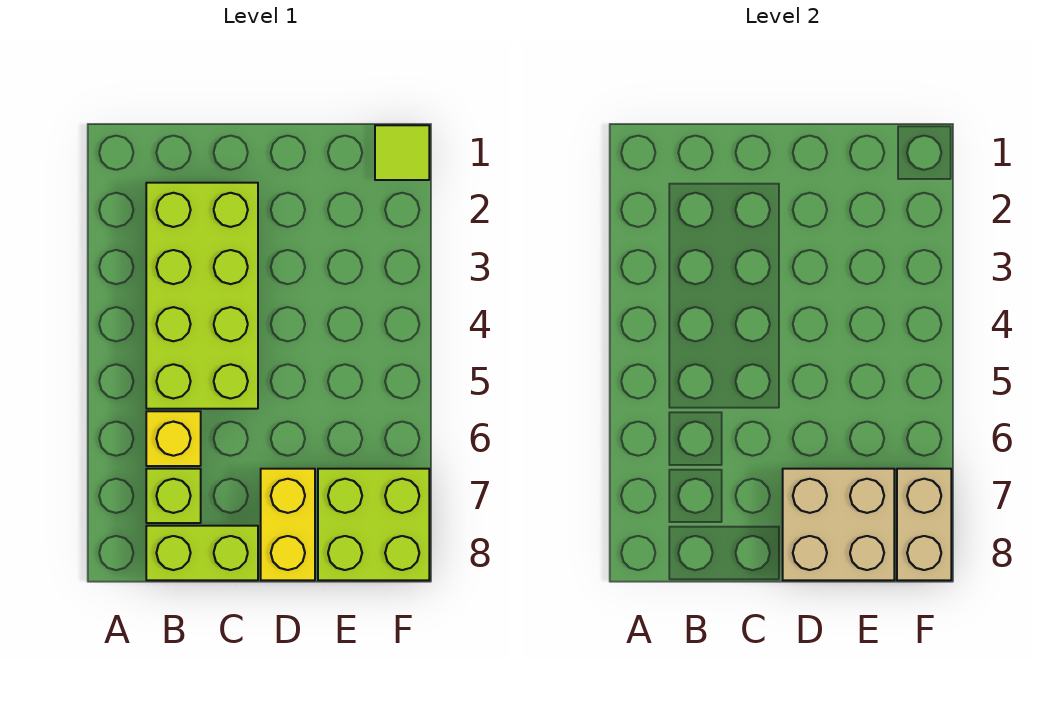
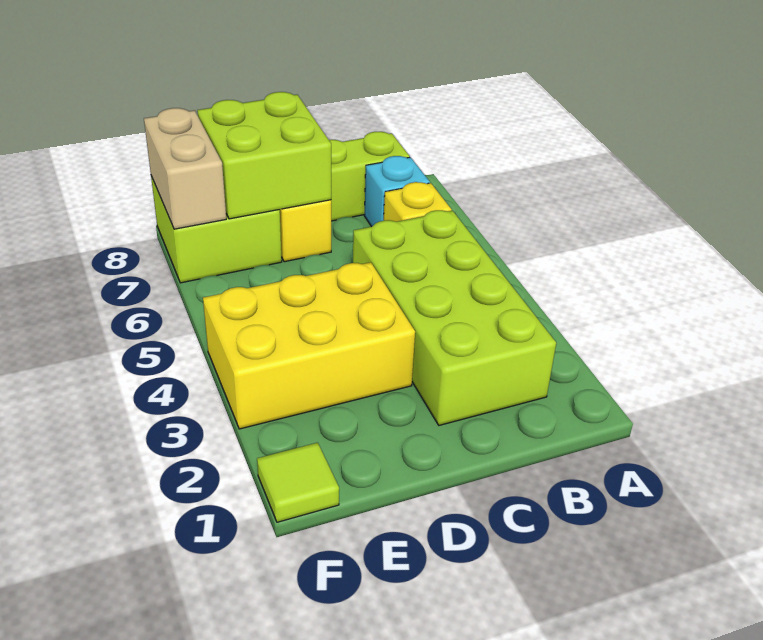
lime brick B7 level 1 -> cyan brick B7 level 1
none -> yellow brick D3:F4 level 1
tan brick D7:E8 level 2 -> lime brick D7:E8 level 2

